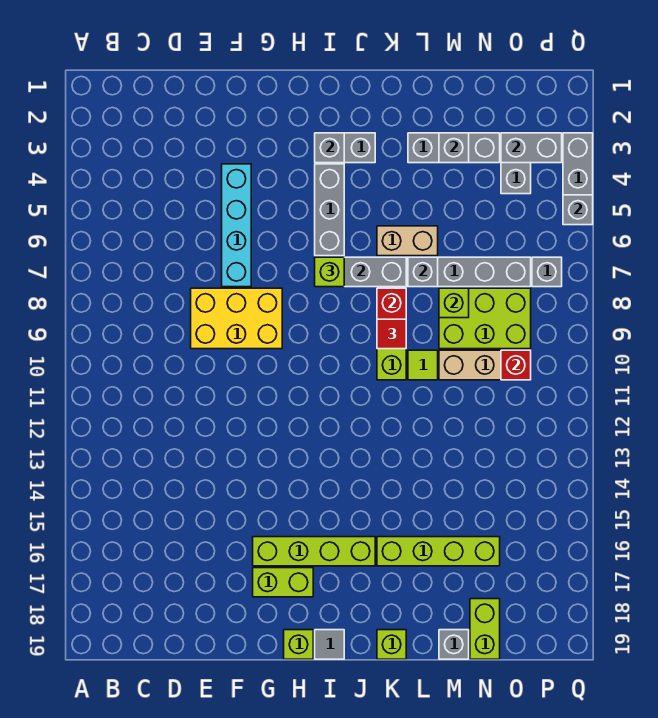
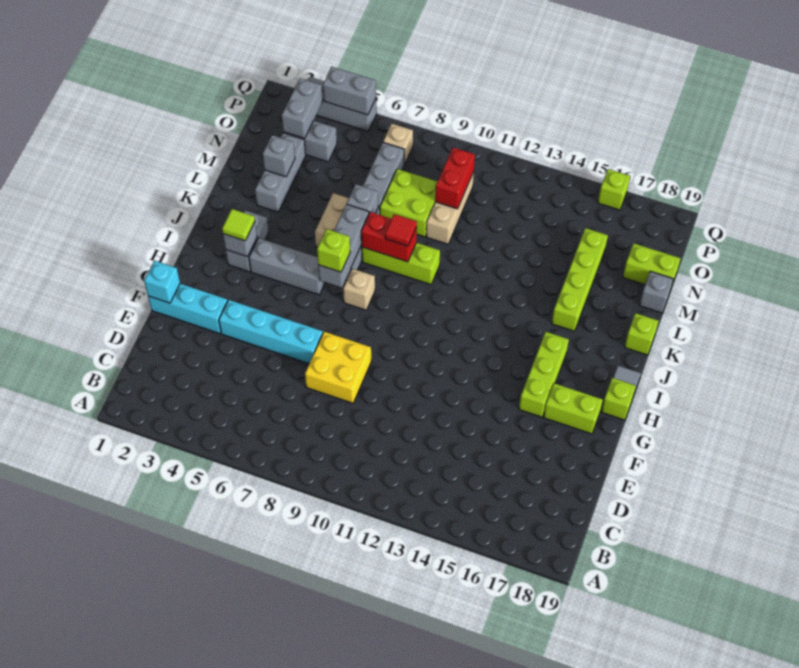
yellow brick E8:G9 level 1 -> yellow brick E8:F9 level 1
none -> cyan brick F1:F3 level 1
none -> cyan brick F1 level 2
lime brick G16:J16 level 1 -> lime brick G16:I16 level 1
lime brick G17:H17 level 1 -> lime brick G17:G18 level 1
none -> tan brick I8 level 1
lime tile L10 level 1 -> lime tile I3 level 3
lime brick M8:O9 level 1 -> lime brick M8:N9 level 1
lime brick M8 level 2 -> lime brick Q16 level 1
red brick O10 level 2 -> red brick N10:O10 level 2
grey brick P7 level 1 -> tan brick P7 level 1
grey brick Q5 level 2 -> grey brick Q4:Q5 level 2

